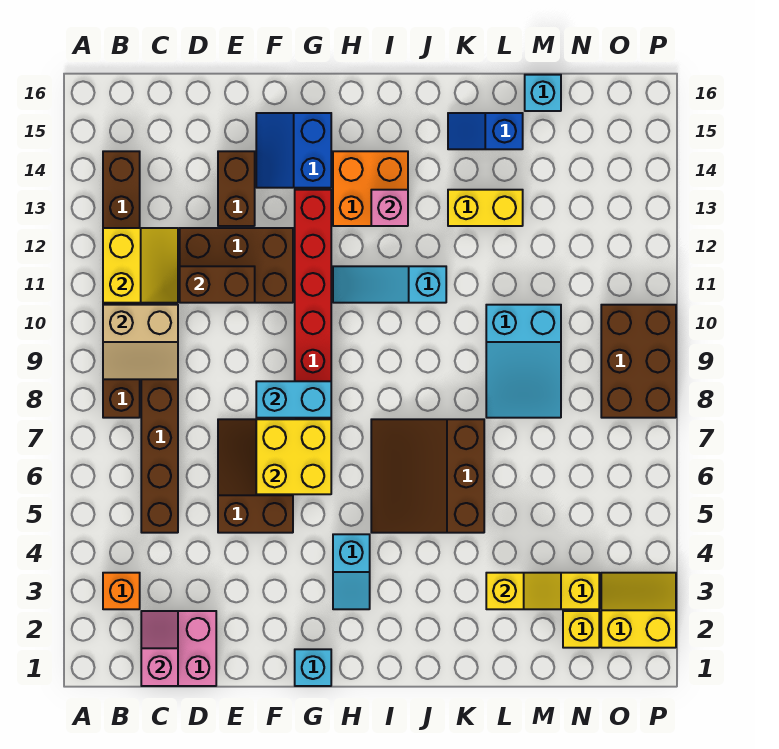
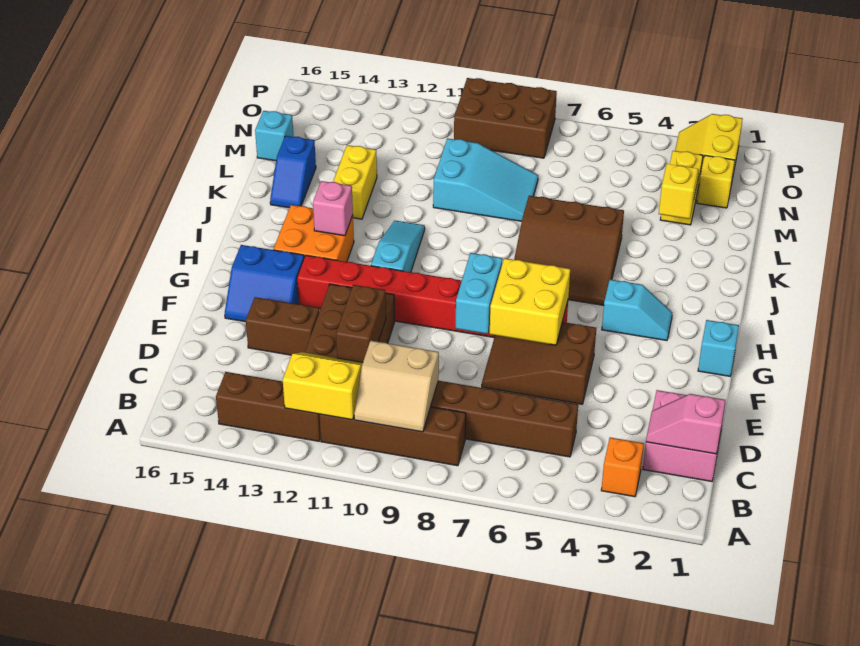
tan slope B9:C10 level 2 top 10 -> tan slope B9:C10 level 2 top C
cyan slope H11:J11 level 1 top J -> cyan slope H11:J11 level 1 top H

